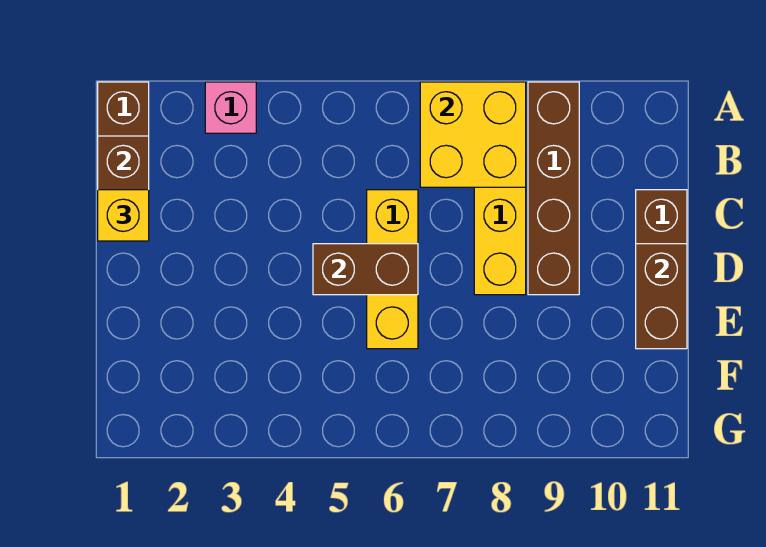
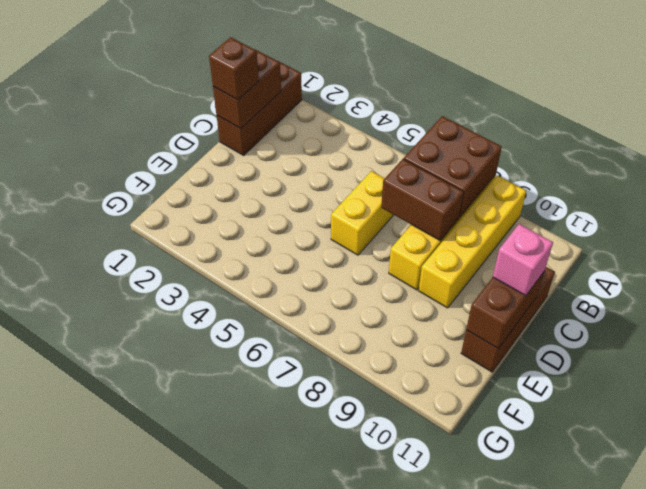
pink brick A3 level 1 -> pink brick D11 level 3
yellow brick A7:B8 level 2 -> brown brick A7:B8 level 2
brown brick A9:D9 level 1 -> yellow brick A9:D9 level 1
yellow brick C1 level 3 -> brown brick C1 level 3
yellow brick C6:E6 level 1 -> yellow brick C6:D6 level 1
brown brick D5:D6 level 2 -> brown brick C7:C8 level 2

